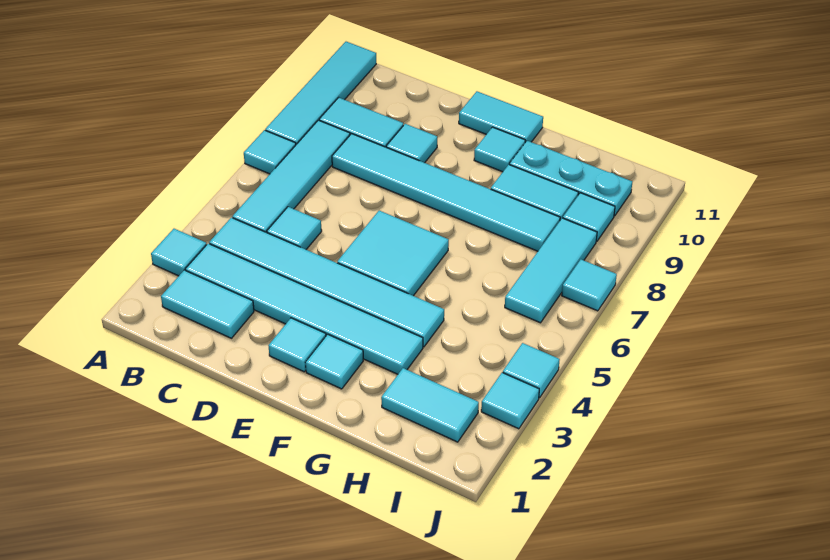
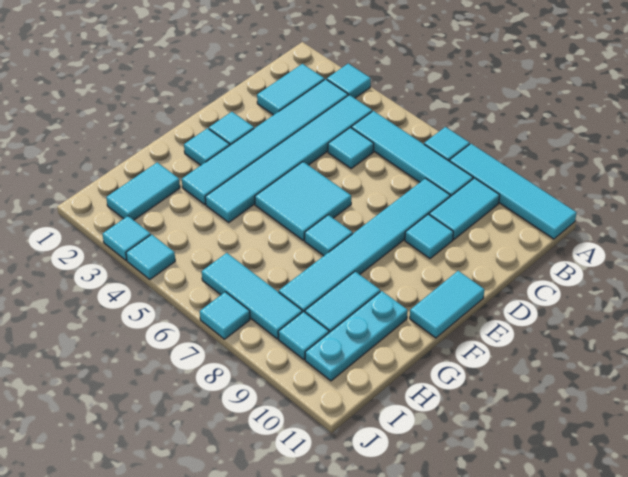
cyan tile F10 level 1 -> cyan tile F7 level 1

